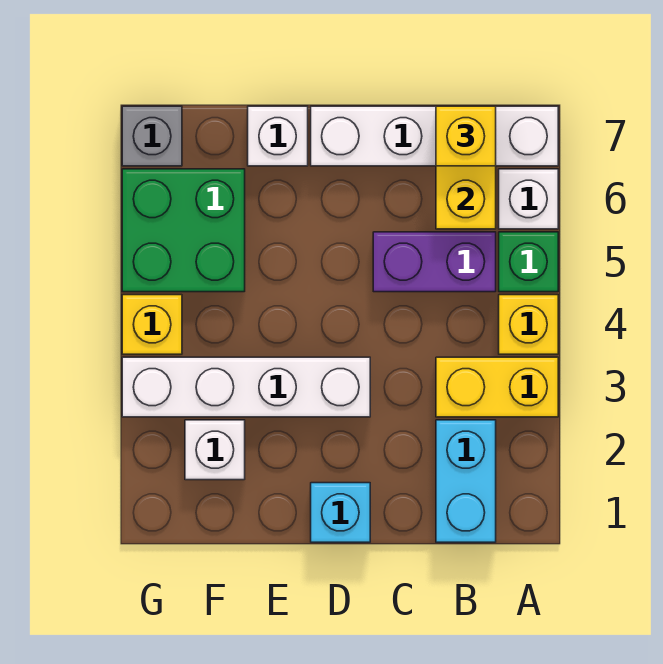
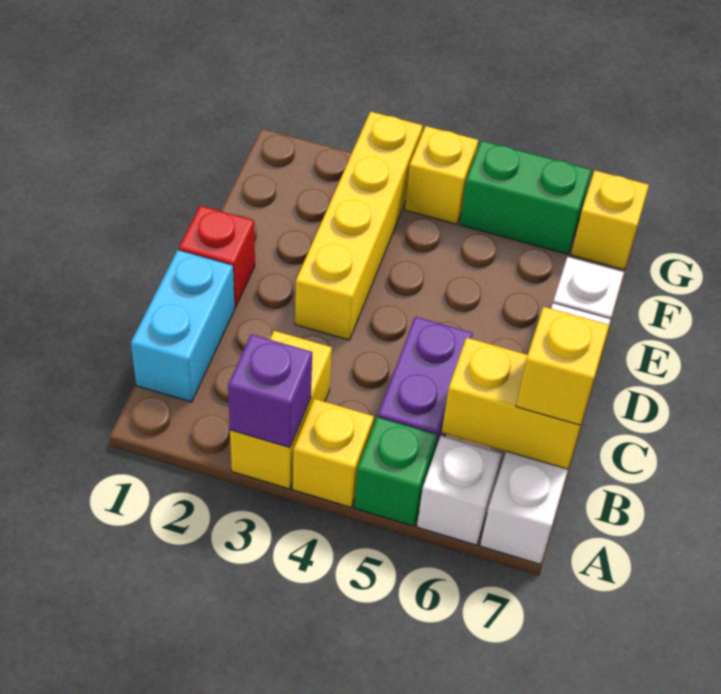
none -> purple brick A3 level 2
cyan brick B1:B2 level 1 -> cyan brick B1:C1 level 1
cyan brick D1 level 1 -> red brick D1 level 1
white brick D3:G3 level 1 -> yellow brick D3:G3 level 1
white brick F2 level 1 -> none
green brick F5:G6 level 1 -> green brick G5:G6 level 1
grey brick G7 level 1 -> yellow brick G7 level 1

